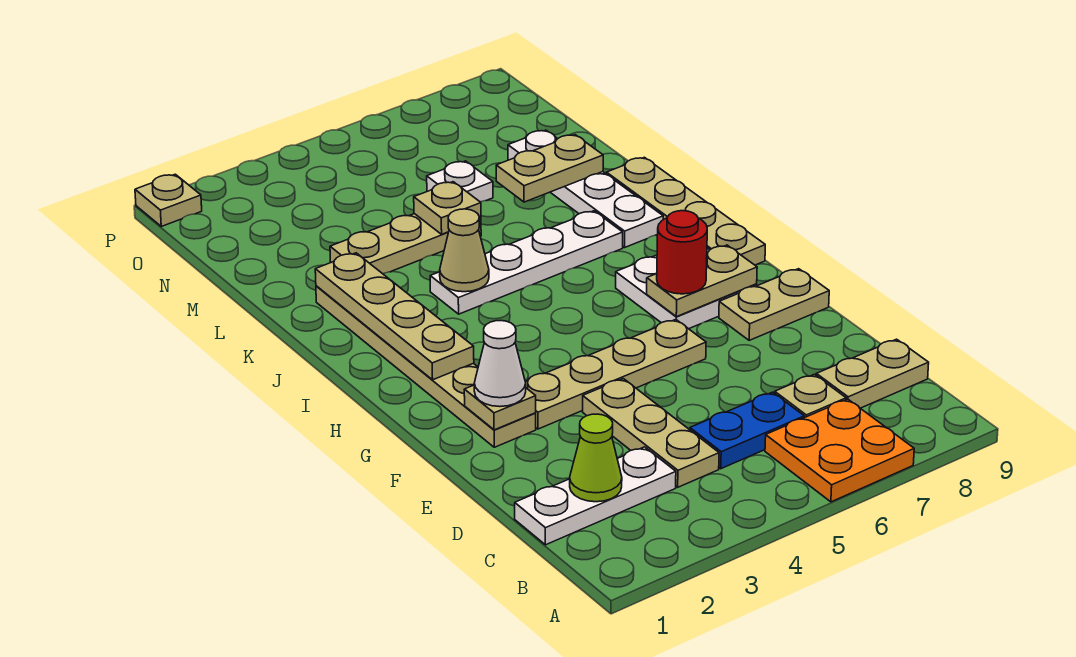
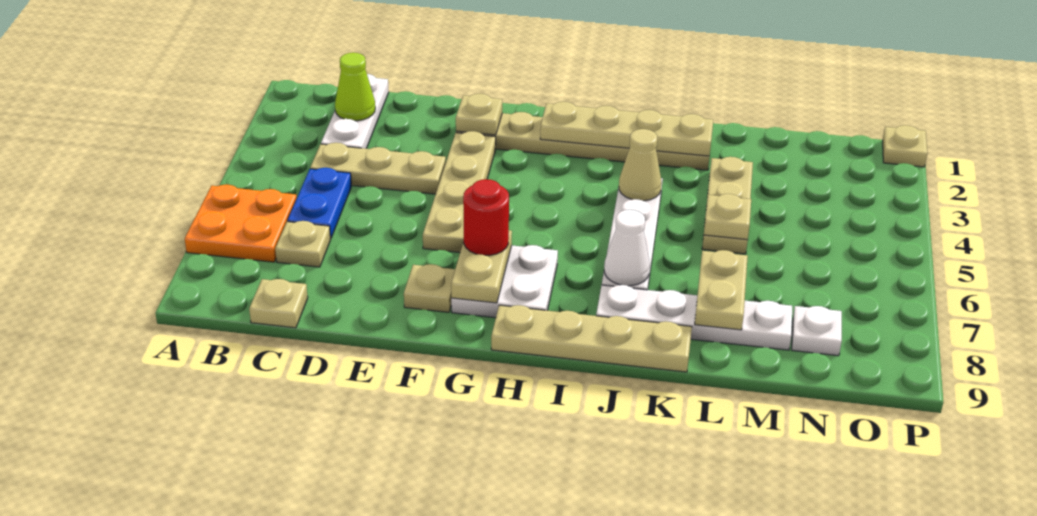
tan plate C8:C9 level 1 -> tan plate C9 level 1
white cone F2 level 3 -> white cone J7 level 2
tan plate F8:F9 level 1 -> tan plate F8 level 1
white plate M6 level 1 -> white plate N8 level 1

